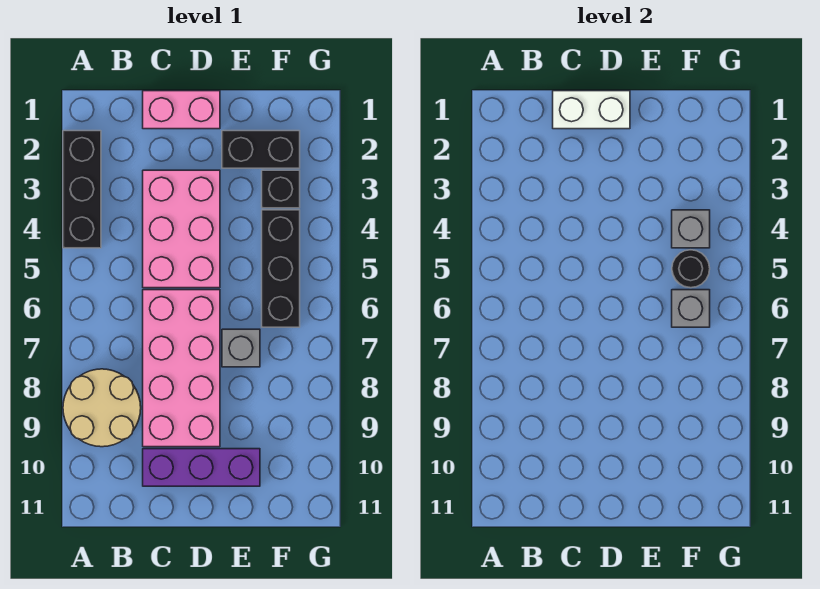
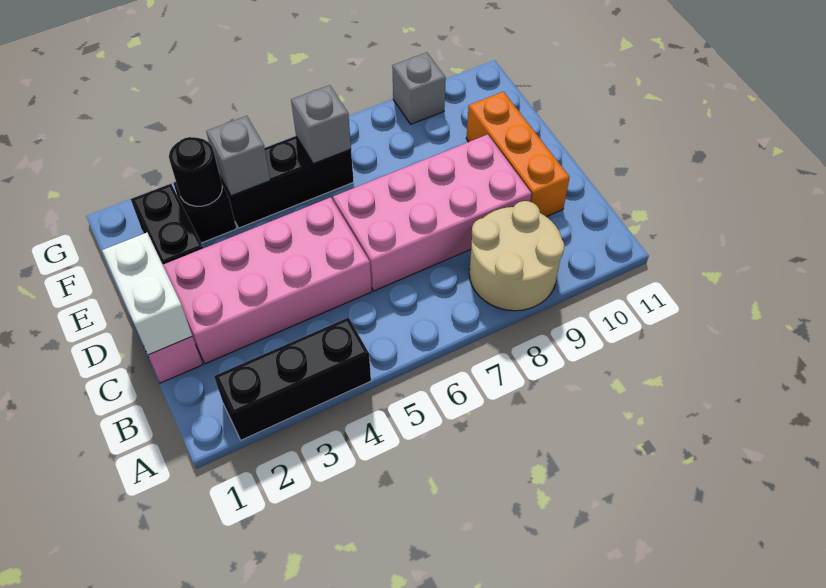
pink brick C3:D5 level 1 -> pink brick C2:D5 level 1
purple brick C10:E10 level 1 -> orange brick C10:E10 level 1
grey brick E7 level 1 -> grey brick G9 level 1
black round brick F5 level 2 -> black round brick F3 level 2

